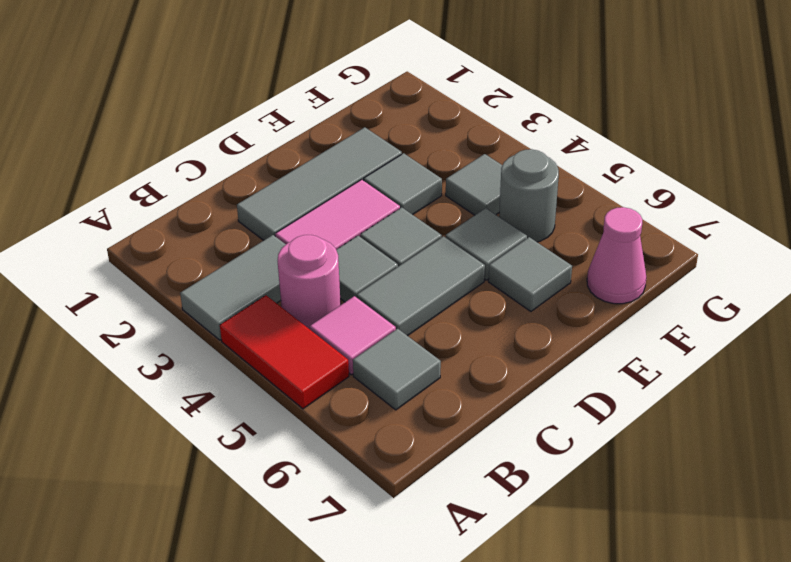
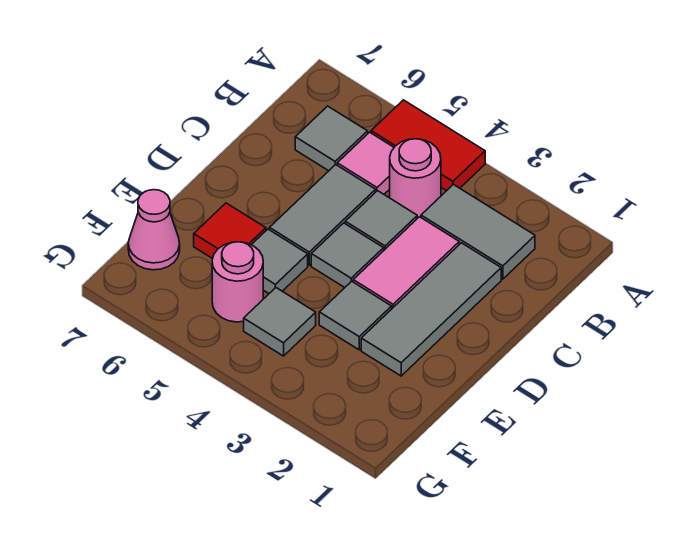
grey tile A3:B3 level 1 -> grey tile B2:B3 level 1
grey tile E6 level 1 -> red tile E6 level 1
grey round brick F5 level 1 -> pink round brick F5 level 1

